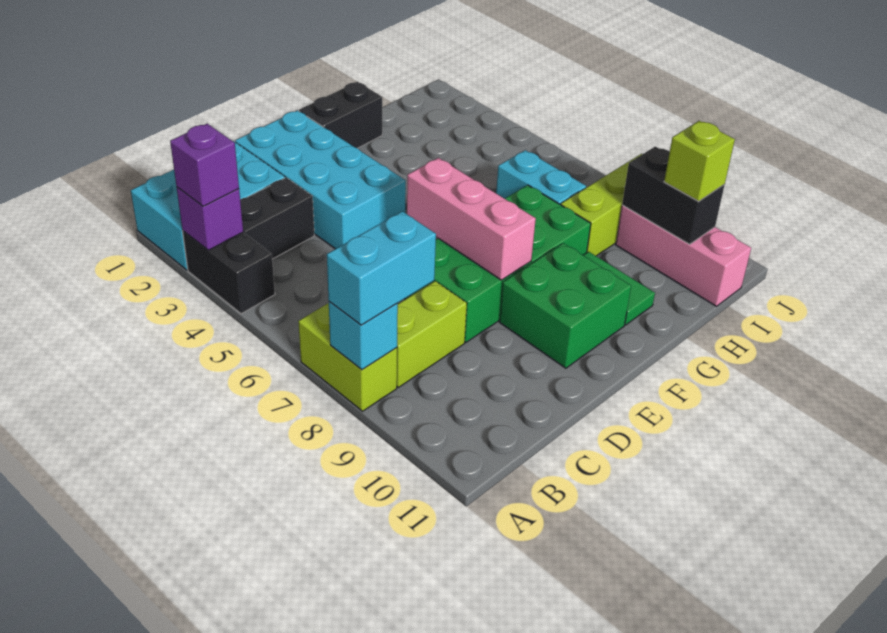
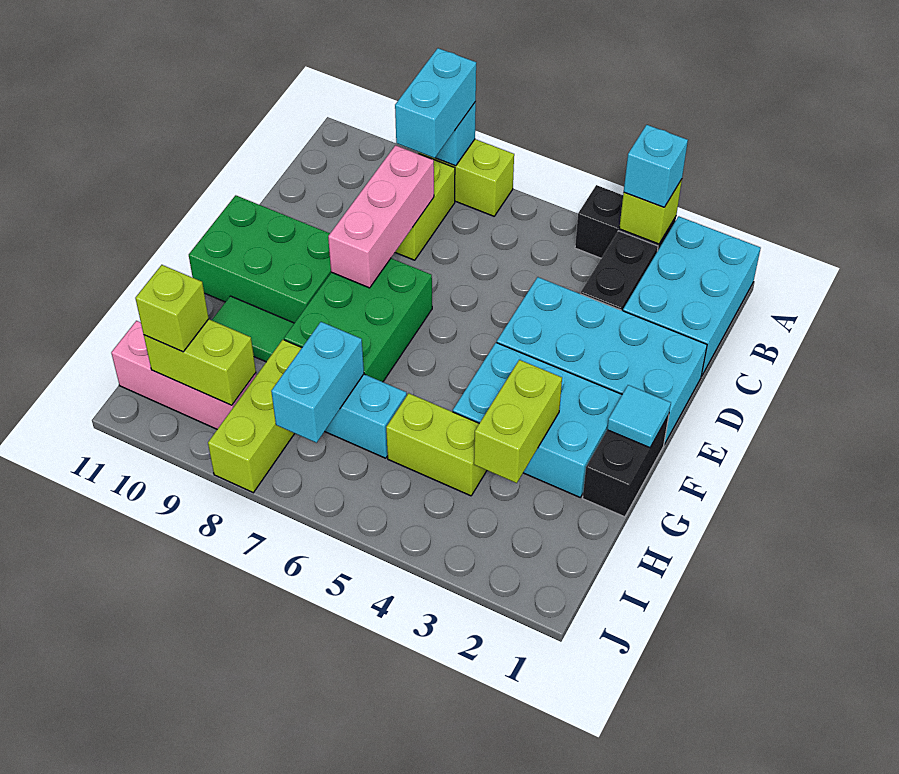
purple brick A3 level 2 -> lime brick A3 level 2
purple brick A3 level 3 -> cyan brick A3 level 3
green brick D7:G8 level 1 -> green brick E7:G8 level 1
pink brick E6:E8 level 2 -> pink brick C8:E8 level 2
green brick E9:F10 level 1 -> green brick E9:F11 level 1
none -> cyan tile F1 level 2
none -> cyan brick F2:G4 level 1
none -> lime brick G3:H3 level 2
none -> lime brick H4:H5 level 1
none -> cyan brick H7:I7 level 2
black brick I9:I10 level 2 -> lime brick I9:I10 level 2

